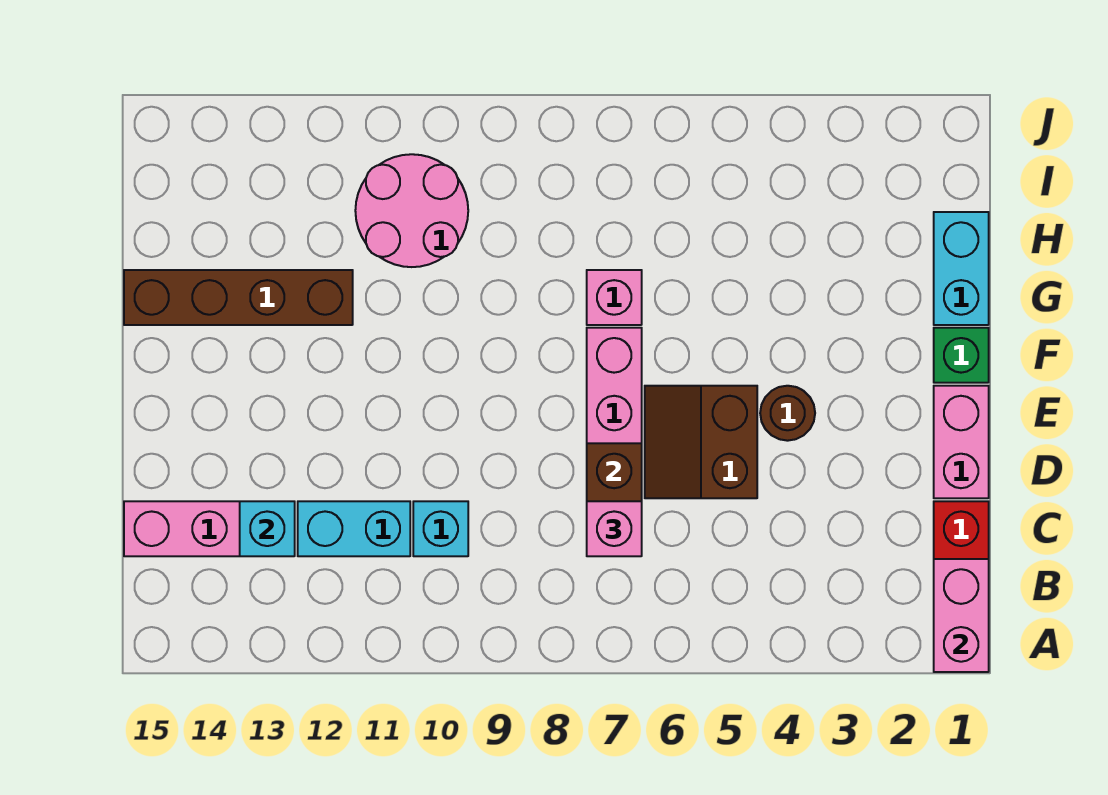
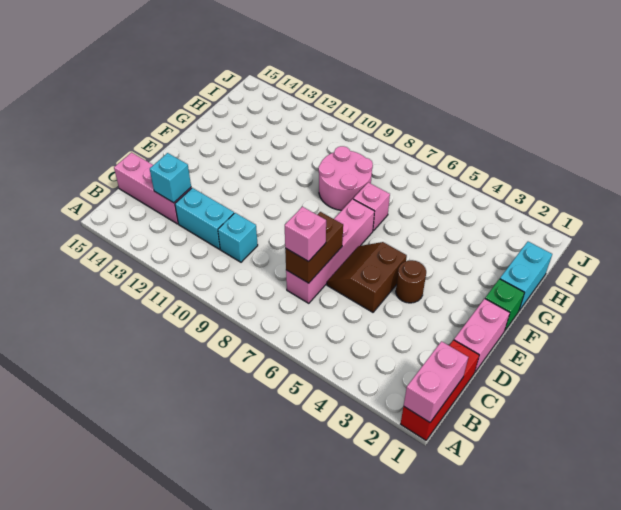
brown brick G12:G15 level 1 -> none
pink round brick H10:I11 level 1 -> pink round brick G8:H9 level 1

